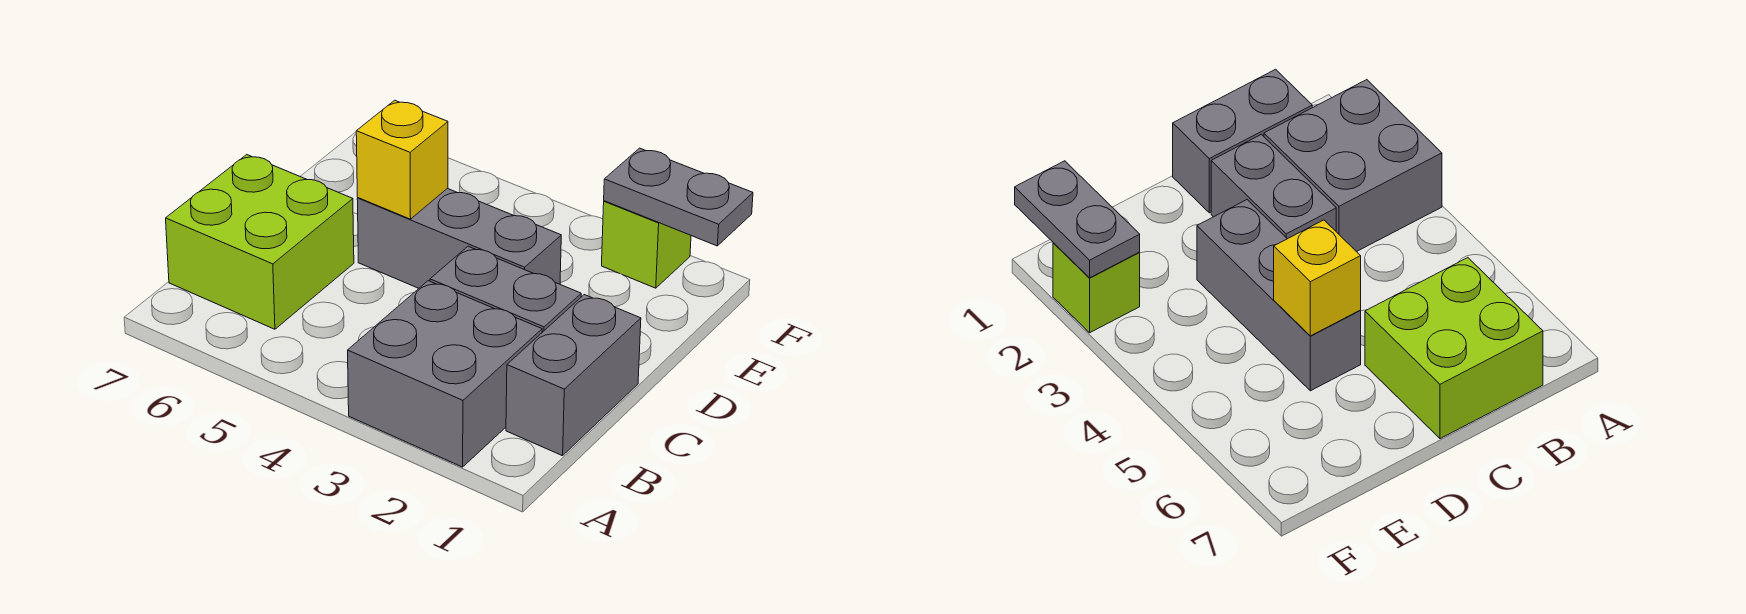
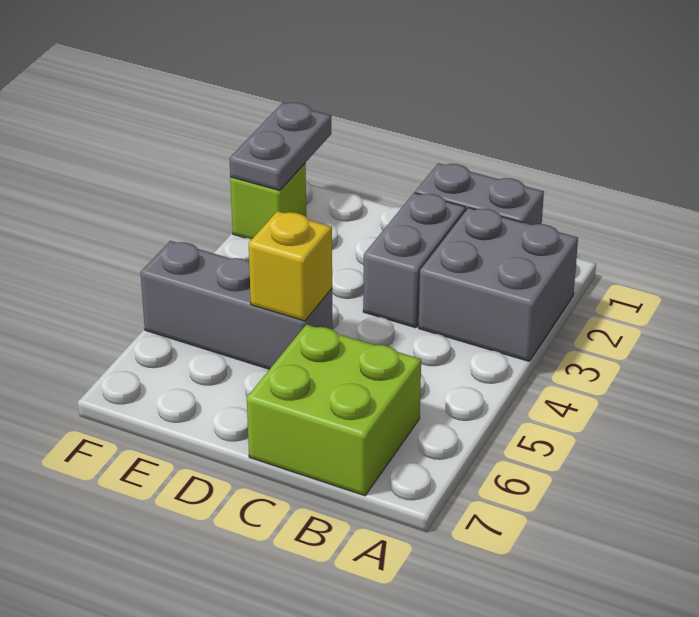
grey brick D3:D5 level 1 -> grey brick D5:F5 level 1

